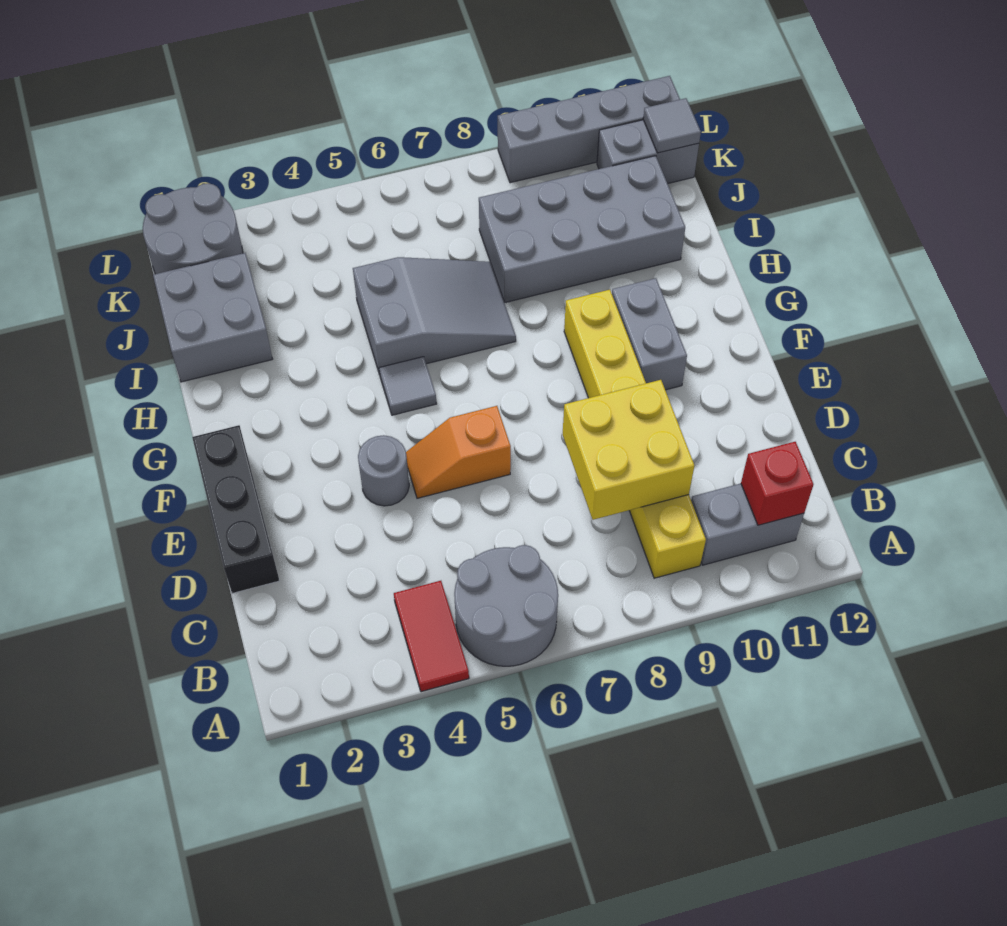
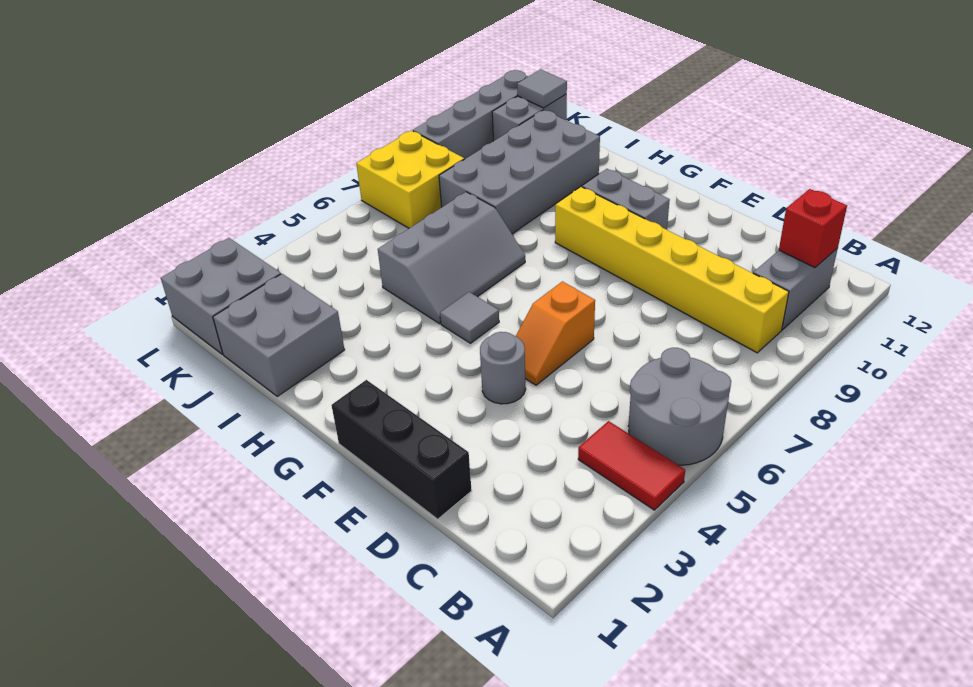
yellow brick C8:D9 level 2 -> yellow brick K7:L8 level 1
grey slope H5:I7 level 1 top 5 -> grey slope H5:I7 level 1 top I
grey round brick K1:L2 level 1 -> grey brick K1:L2 level 1

